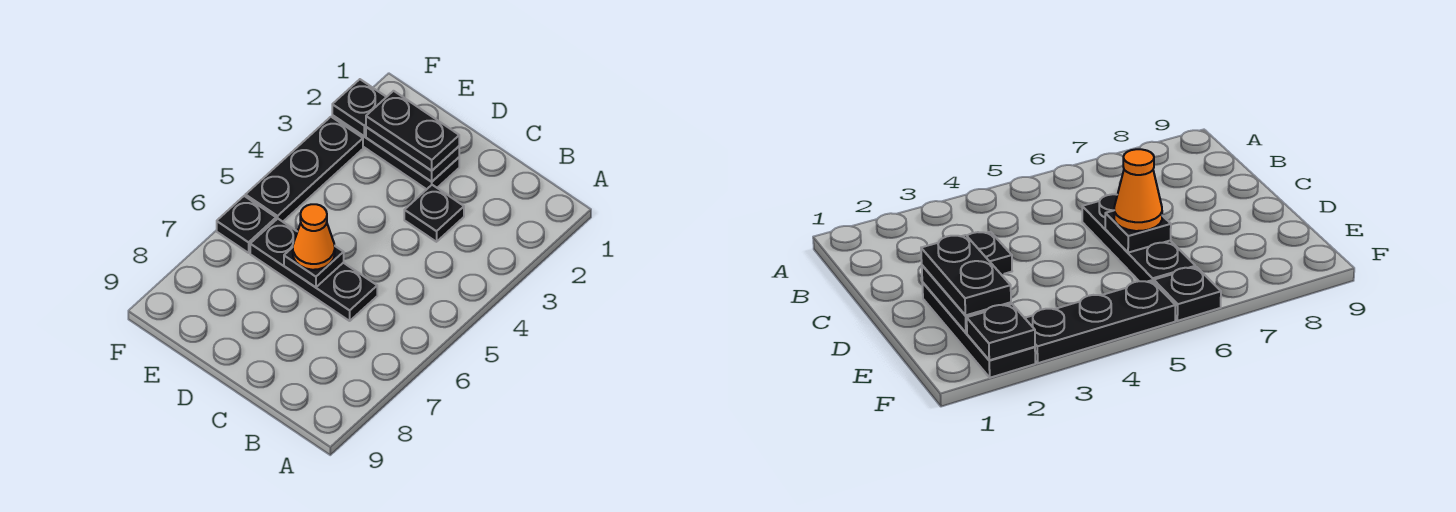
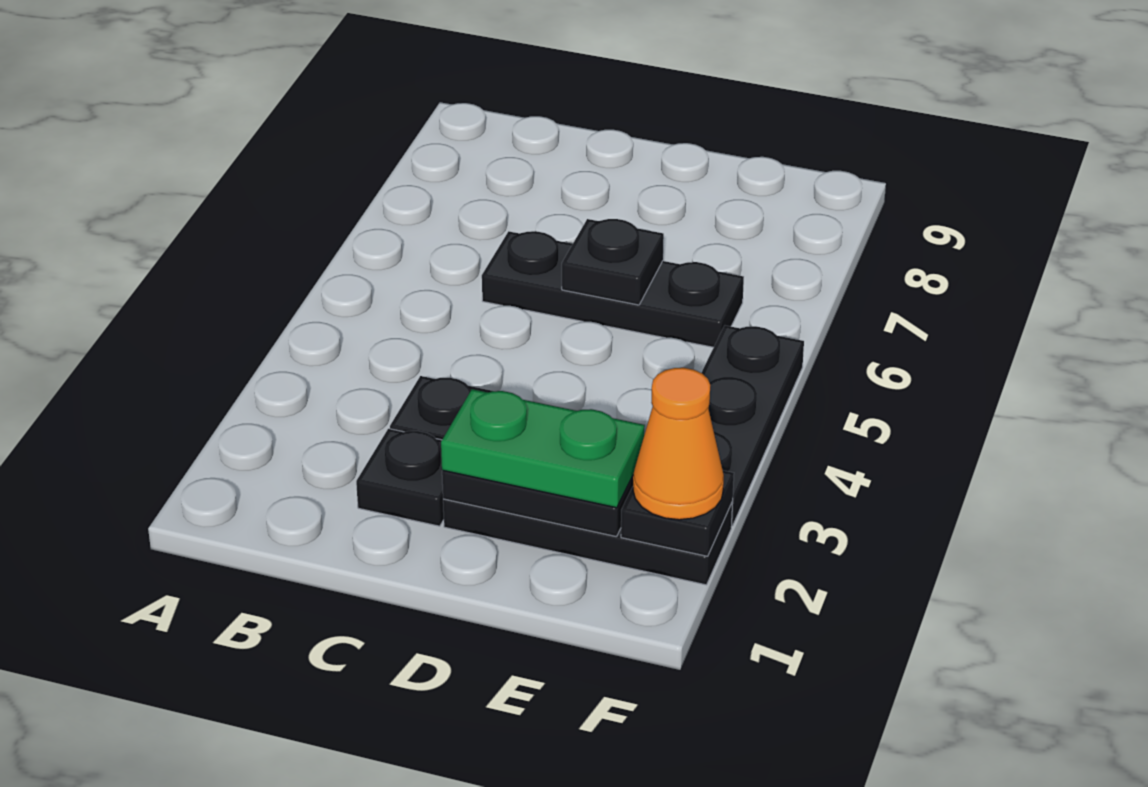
black plate D2:E2 level 3 -> green plate D2:E2 level 3
orange cone D6 level 3 -> orange cone F2 level 3
black plate F6 level 1 -> black plate C2 level 1

